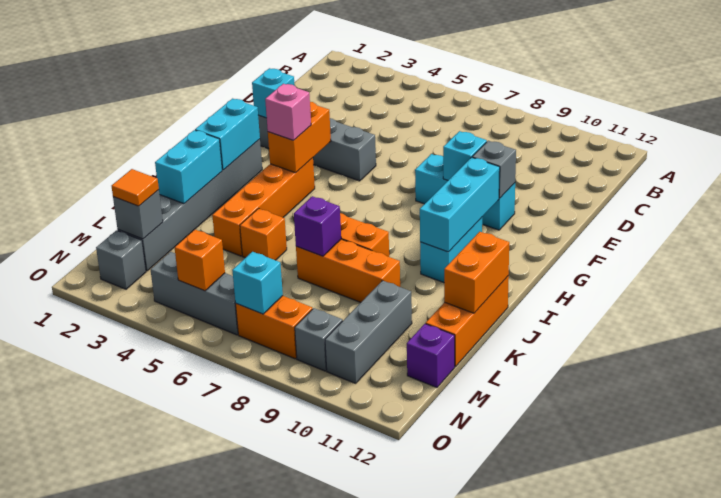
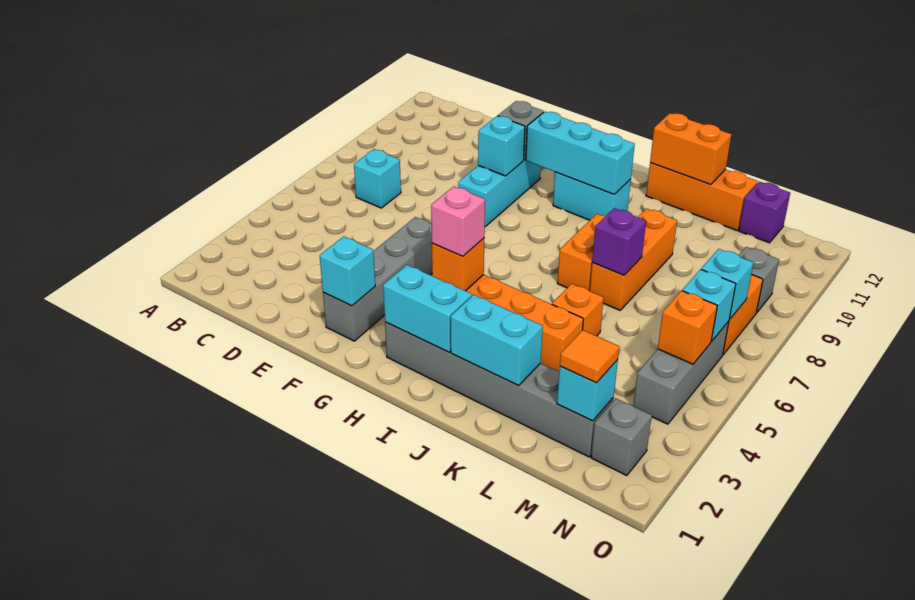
none -> cyan brick C7 level 1
orange brick G4:H4 level 2 -> orange brick H4 level 2
grey brick L10:N10 level 1 -> none
grey brick M2 level 2 -> cyan brick M2 level 2
none -> cyan brick N6 level 2

